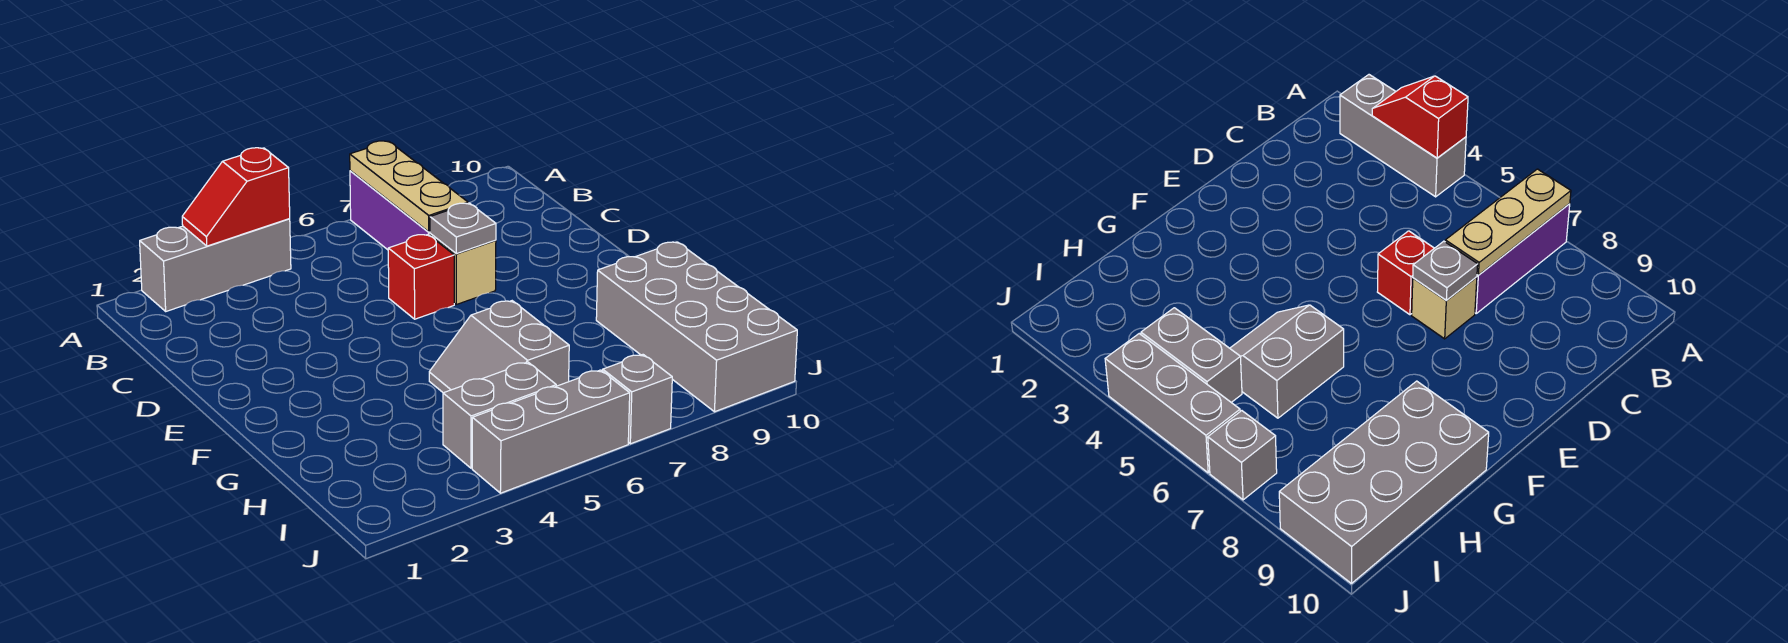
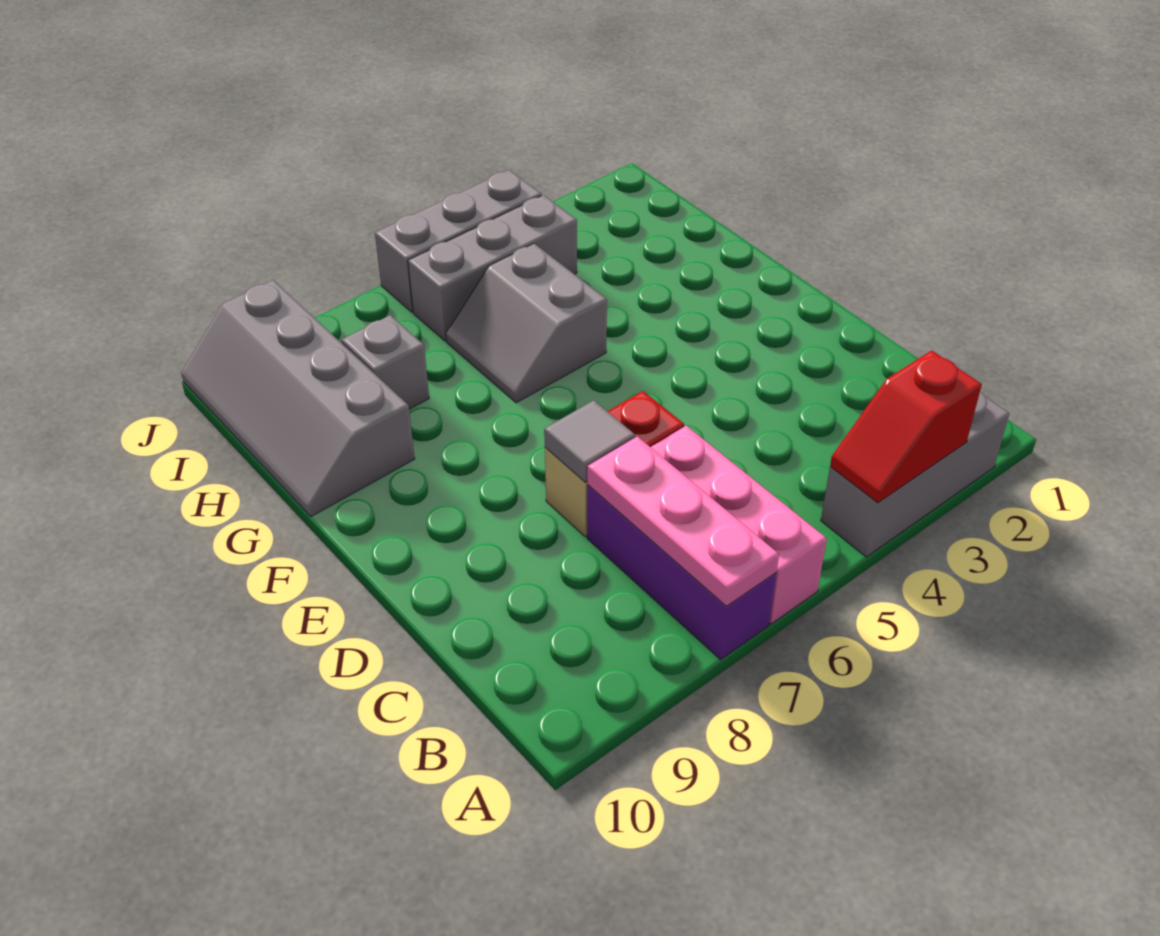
red slope A3:A4 level 2 top 4 -> red slope A3:A4 level 2 top 3
none -> pink brick A6:C6 level 1
tan plate A7:C7 level 2 -> pink plate A7:C7 level 2
grey plate D7 level 2 -> grey tile D7 level 2
grey slope G5:H6 level 1 top 6 -> grey slope G5:H6 level 1 top 5
grey brick G9:J10 level 1 -> grey slope G9:J10 level 1 top 9
grey brick I4:I5 level 1 -> grey brick I4:I6 level 1
grey brick J7 level 1 -> grey brick H8 level 1

